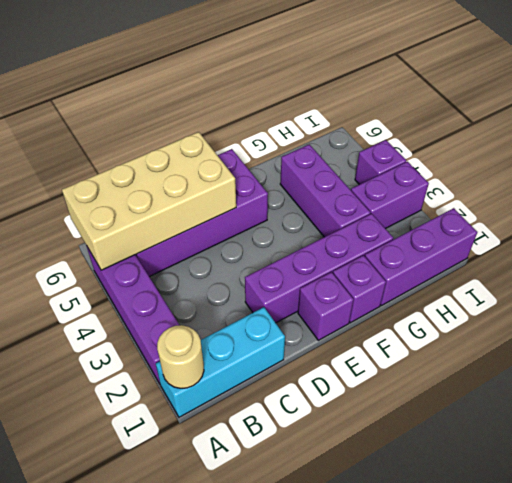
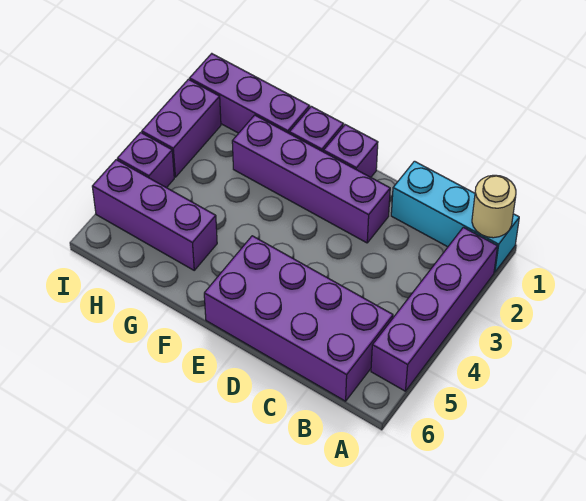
tan brick A5:D6 level 2 -> none
purple brick G3:G5 level 1 -> purple brick G5:I5 level 1
purple brick H3:I3 level 1 -> purple brick I2:I3 level 1

